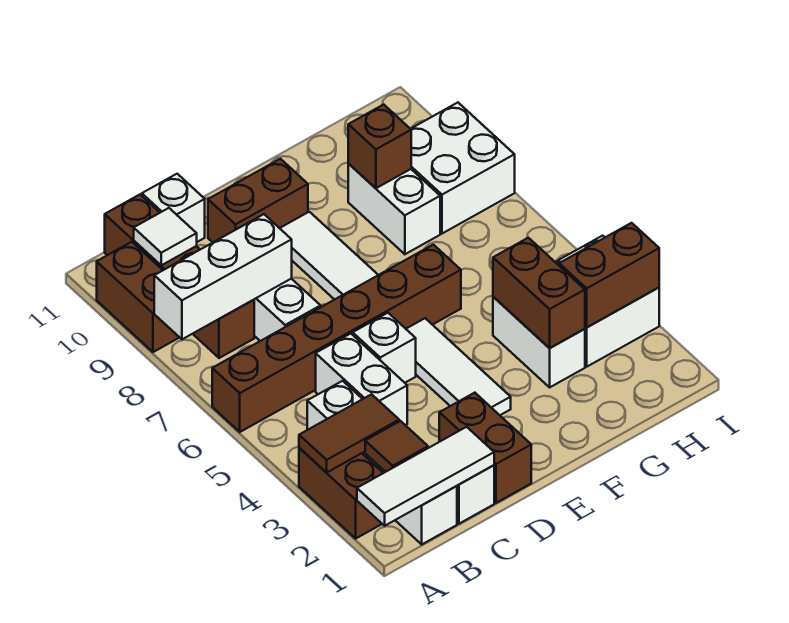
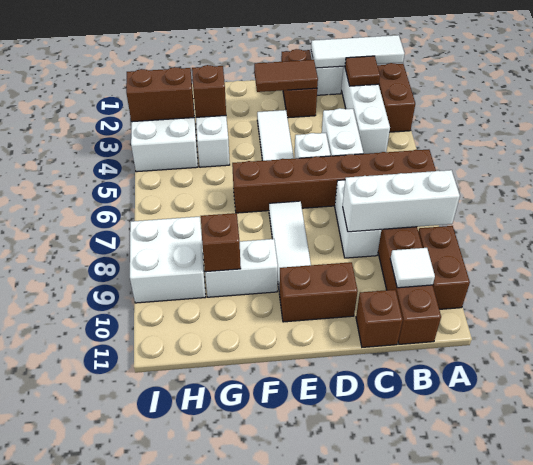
brown tile A3:B3 level 2 -> brown tile D2:E2 level 2
white brick C11 level 1 -> brown brick C11 level 1
brown brick G3:G4 level 2 -> brown brick G3 level 2
white brick G8:G9 level 1 -> white brick F9:G9 level 1

